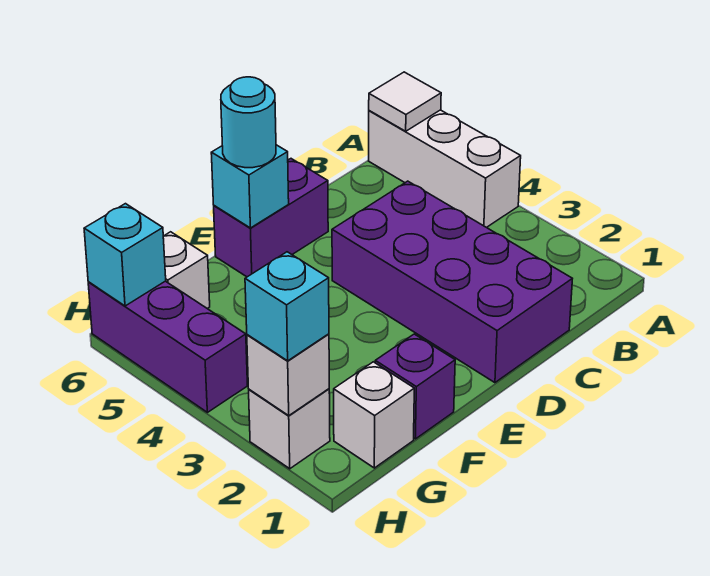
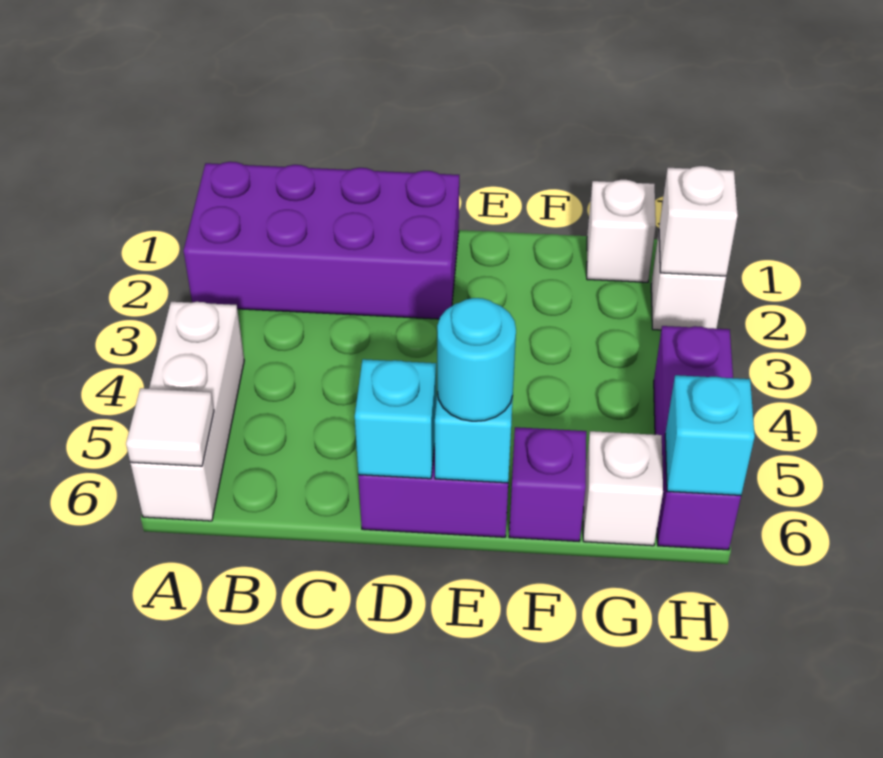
purple brick C1:D4 level 1 -> purple brick A1:D2 level 1
purple brick F1 level 1 -> purple brick F6 level 1
cyan brick H2 level 3 -> cyan brick D6 level 2

